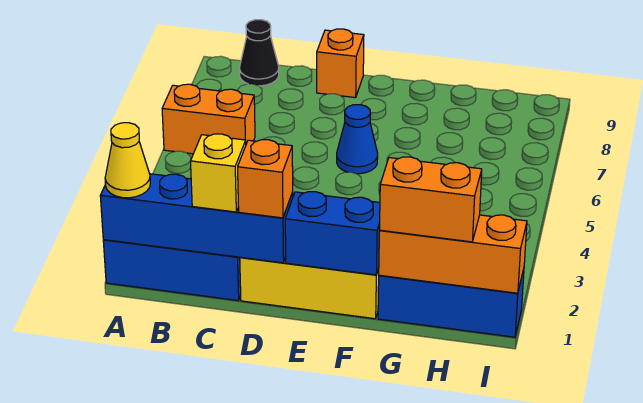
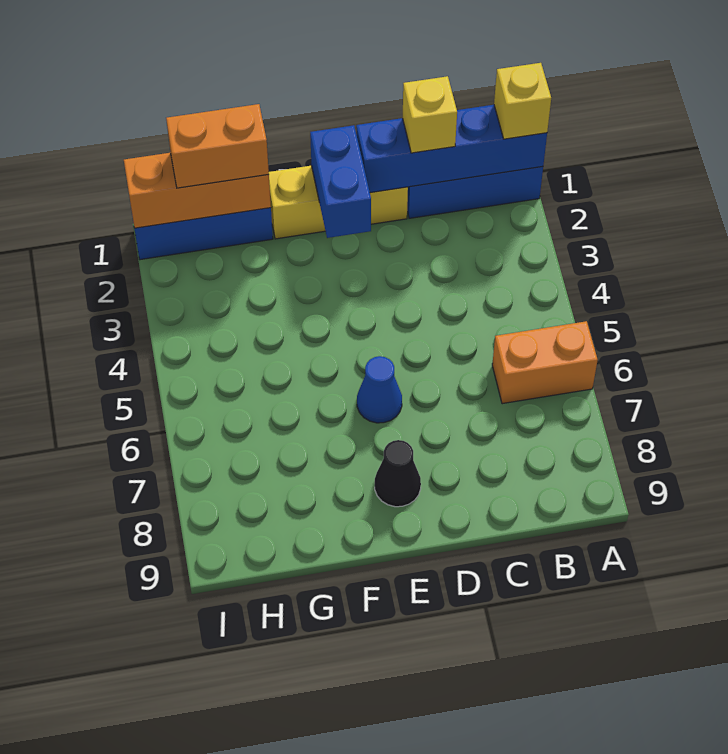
yellow cone A1 level 3 -> yellow brick A1 level 3
black cone B9 level 1 -> black cone E8 level 1
orange brick D1 level 3 -> none
orange brick D9 level 1 -> none
blue brick E1:F1 level 2 -> blue brick E1:E2 level 2

